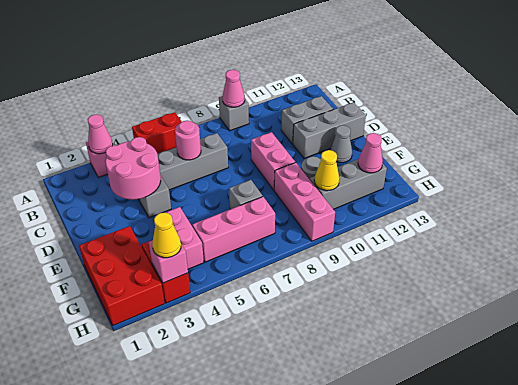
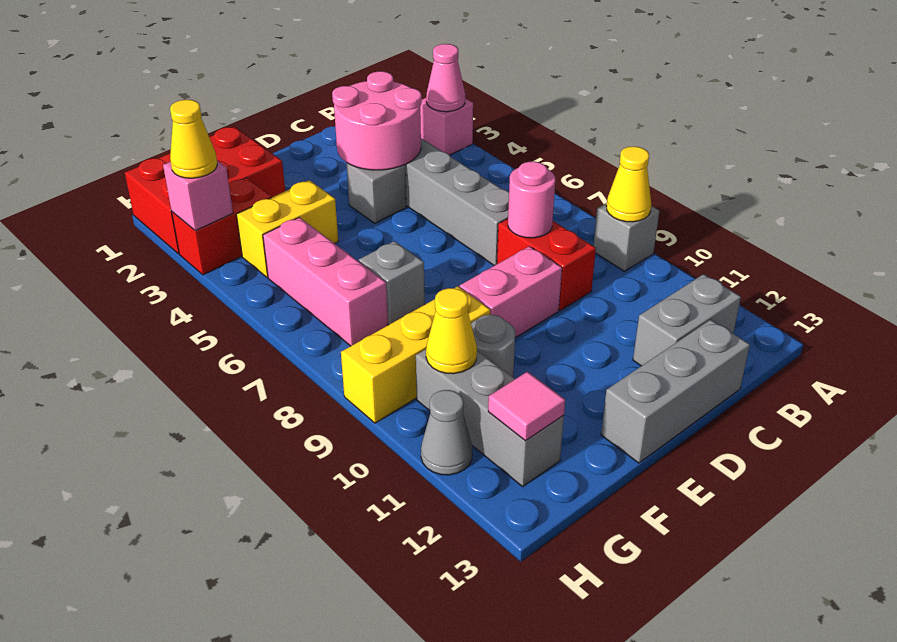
red brick A5:A6 level 1 -> red brick C8:C9 level 1
pink cone A9 level 2 -> yellow cone A9 level 2
pink round brick C6 level 2 -> pink round brick C8 level 2
grey brick C11:C12 level 1 -> grey brick B12:C12 level 1
grey brick D11:D13 level 1 -> grey brick C13:E13 level 1
grey cone E12 level 1 -> grey cone H11 level 1
pink brick F4:G4 level 1 -> yellow brick F4:G4 level 1
pink brick F9:H9 level 1 -> yellow brick F9:H9 level 1
pink cone G12 level 2 -> pink tile G12 level 2

